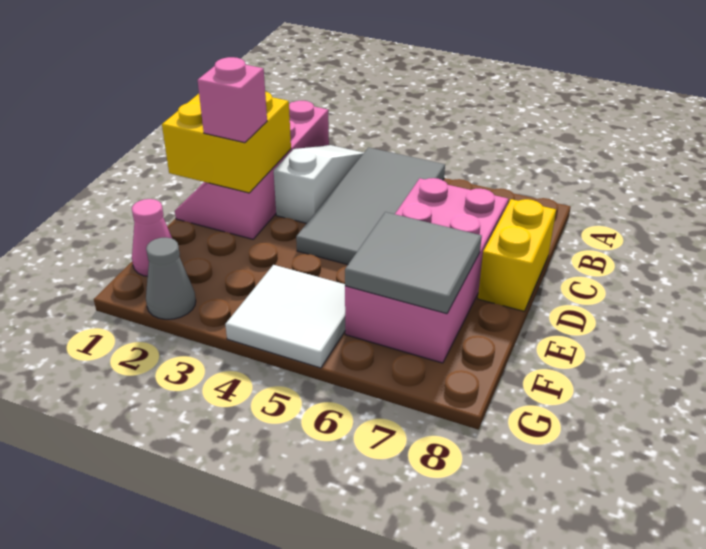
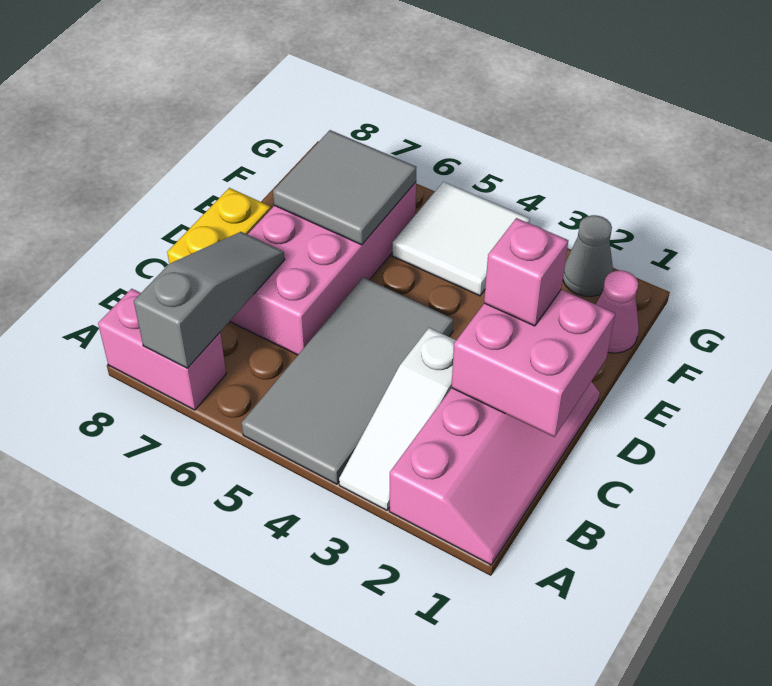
none -> pink brick A7:A8 level 1
none -> grey slope A7:C7 level 2 top A
yellow brick C1:D2 level 2 -> pink brick C1:D2 level 2

